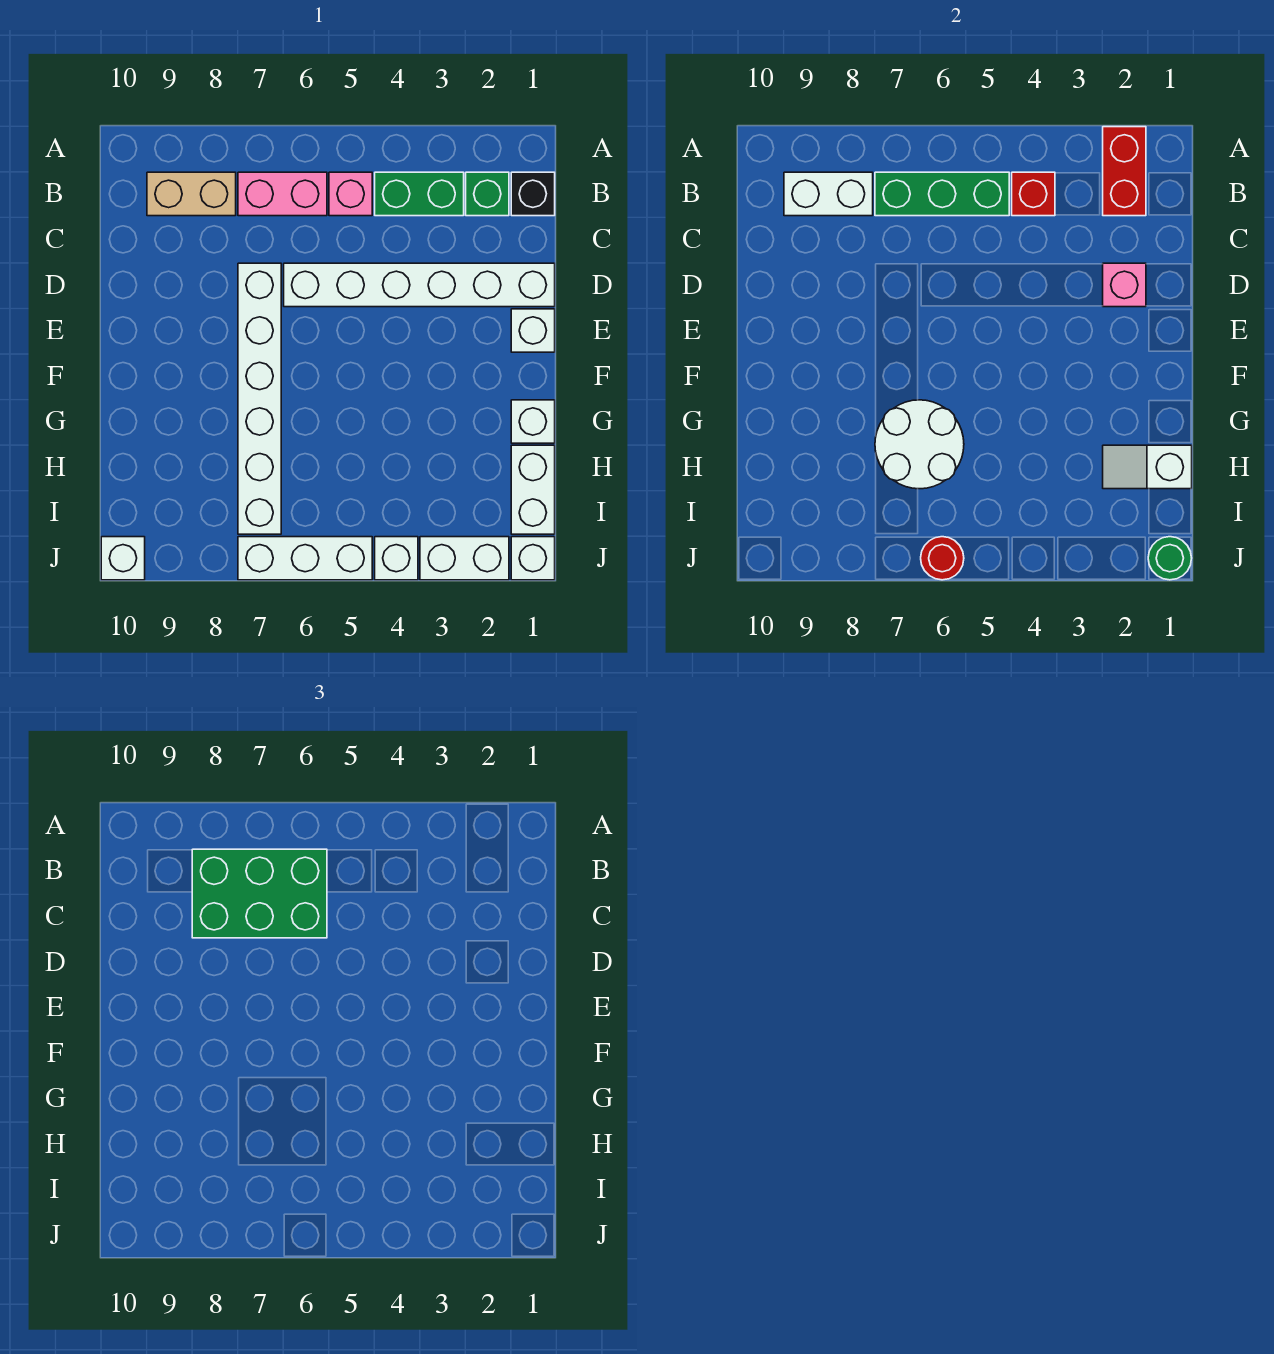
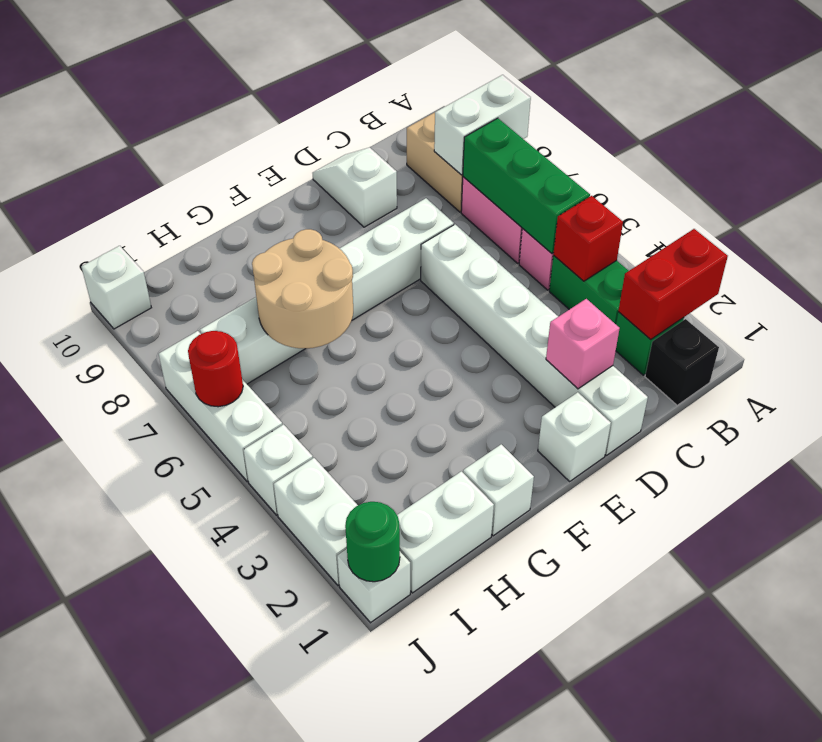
green brick B6:C8 level 3 -> none
white brick B8:B9 level 2 -> white brick A8:B8 level 2
white round brick G6:H7 level 2 -> tan round brick G6:H7 level 2
white slope H1:H2 level 2 top 1 -> white slope D9:D10 level 1 top 9

